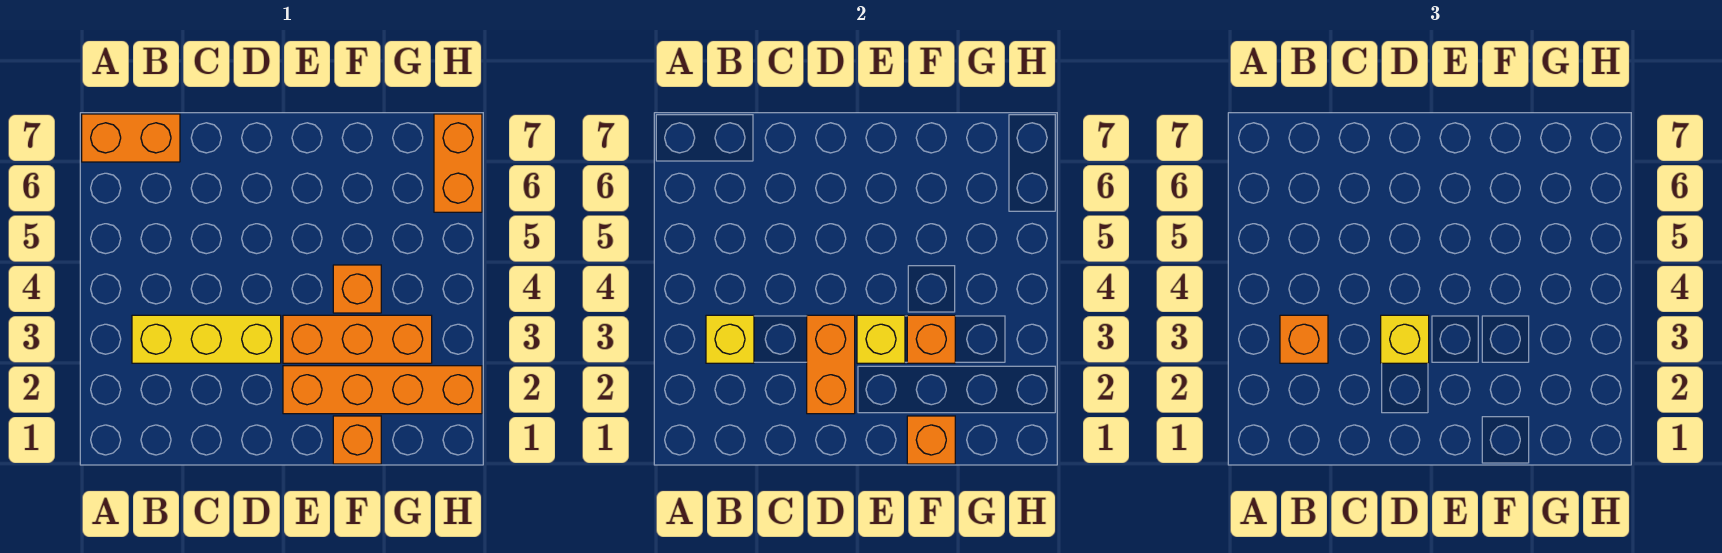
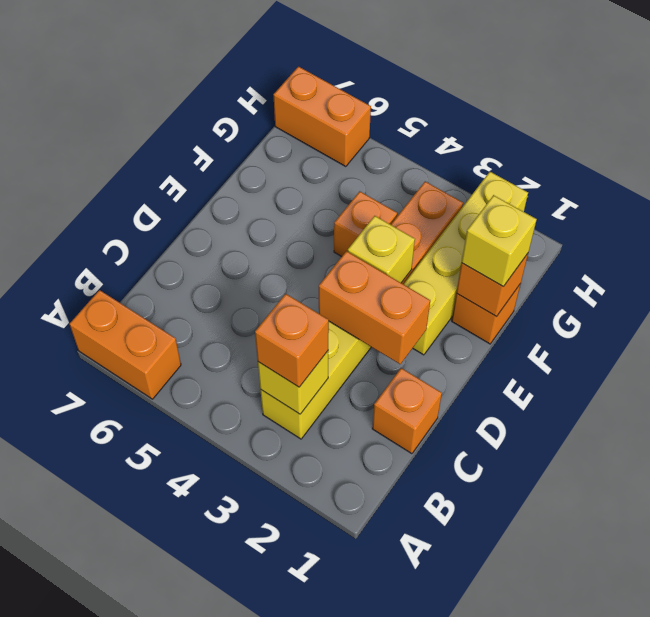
orange brick A7:B7 level 1 -> orange brick A6:A7 level 1
yellow brick D3 level 3 -> yellow brick F1 level 3
orange brick E2:H2 level 1 -> yellow brick E2:H2 level 1
orange brick F3 level 2 -> orange brick C1 level 1

